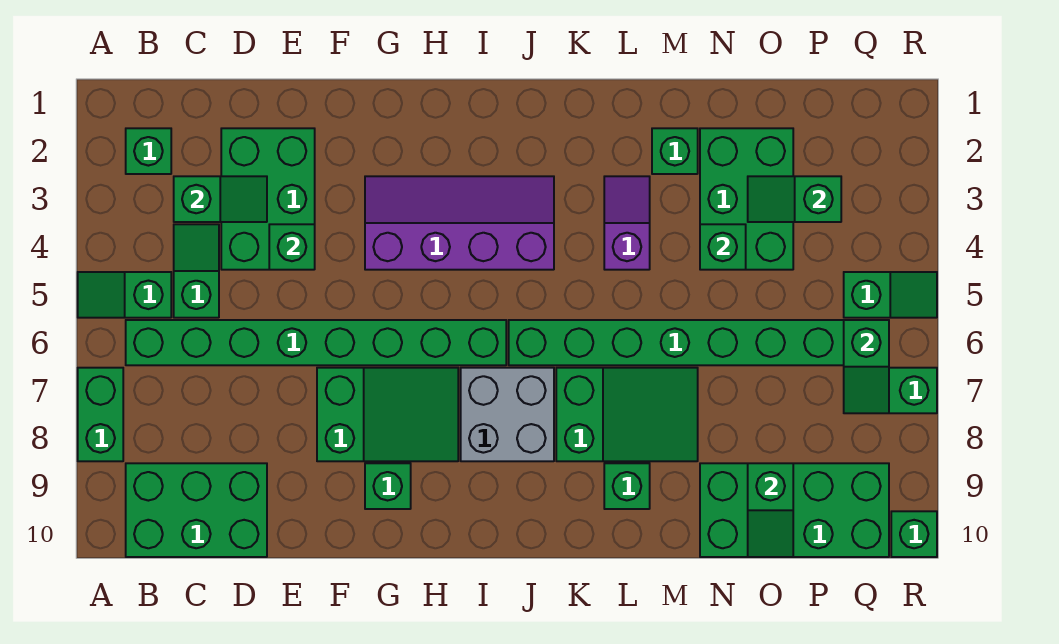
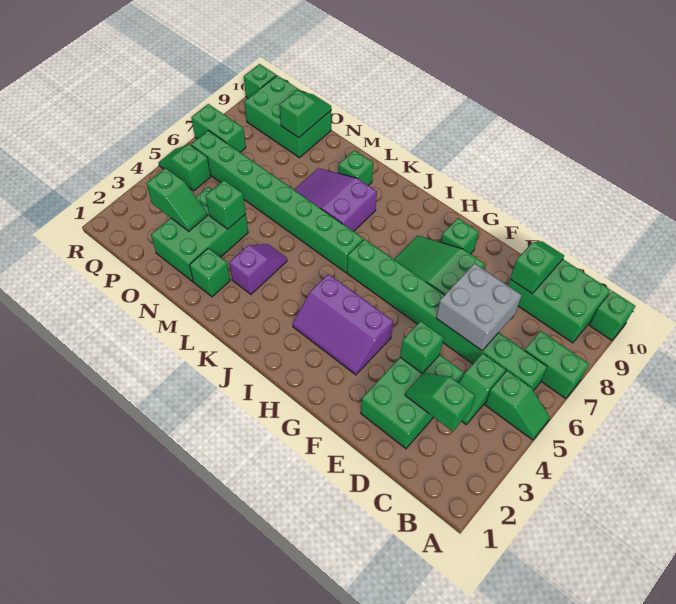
green brick A7:A8 level 1 -> green brick A7:B7 level 1
green brick B2 level 1 -> green brick A10 level 1
purple slope G3:J4 level 1 top 4 -> purple slope G3:I4 level 1 top 4
grey brick I7:J8 level 1 -> grey brick D6:E7 level 2
green slope K7:M8 level 1 top K -> purple slope K7:M8 level 1 top K
purple slope L3:L4 level 1 top 4 -> purple slope L3:L4 level 1 top 3
green brick N9:Q10 level 1 -> green brick O9:Q10 level 1
green slope Q6:Q7 level 2 top 6 -> green slope D9:D10 level 2 top 9

